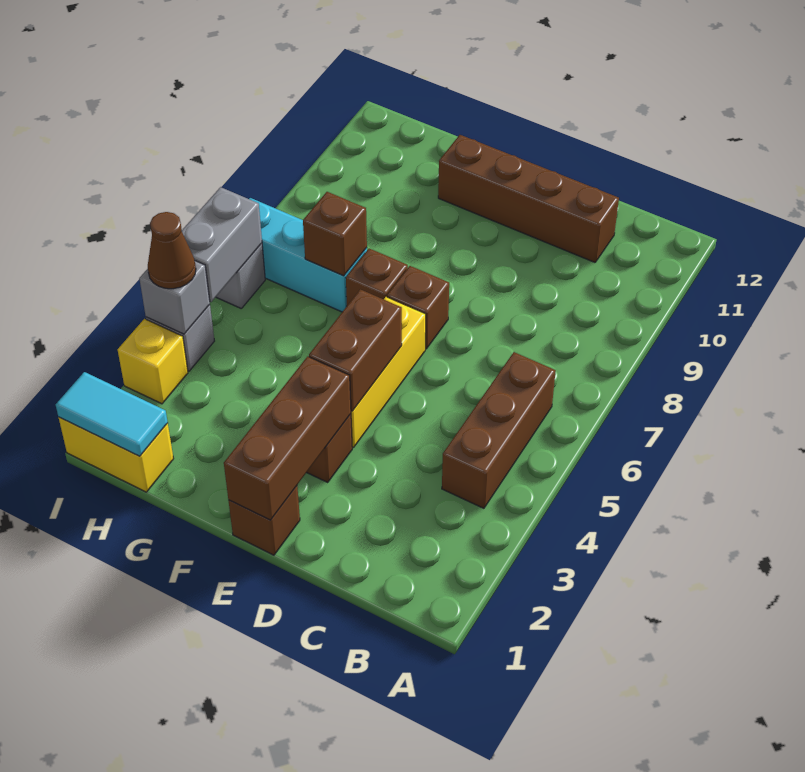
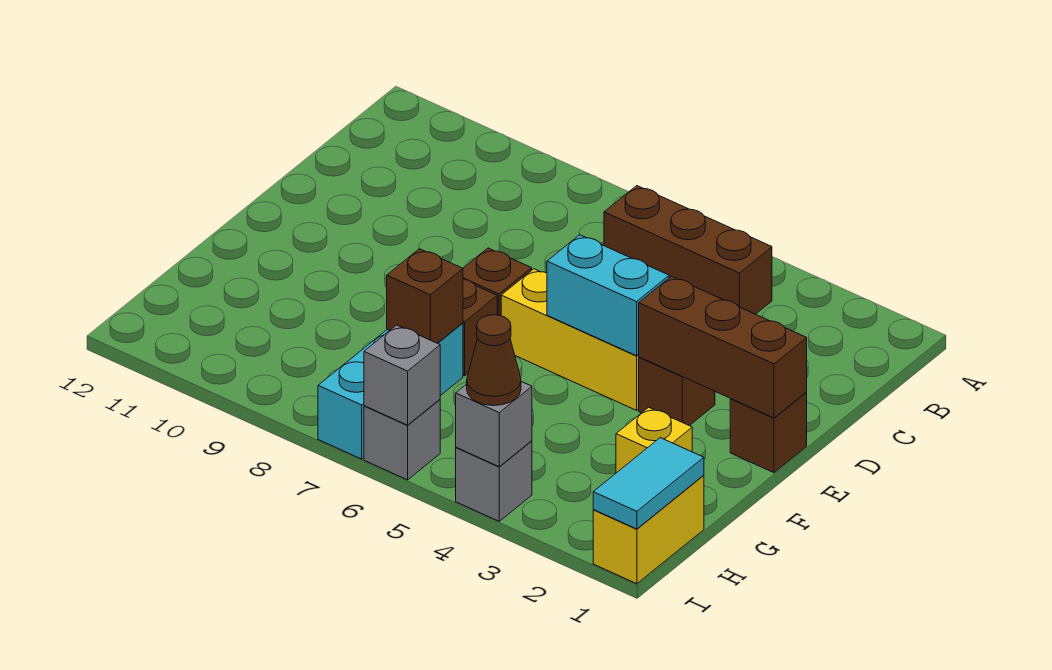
brown brick C11:F11 level 1 -> none
brown brick E4:E5 level 2 -> cyan brick E4:E5 level 2
yellow brick I3 level 1 -> yellow brick G2 level 1
grey brick I5:I6 level 2 -> grey brick I6 level 2

